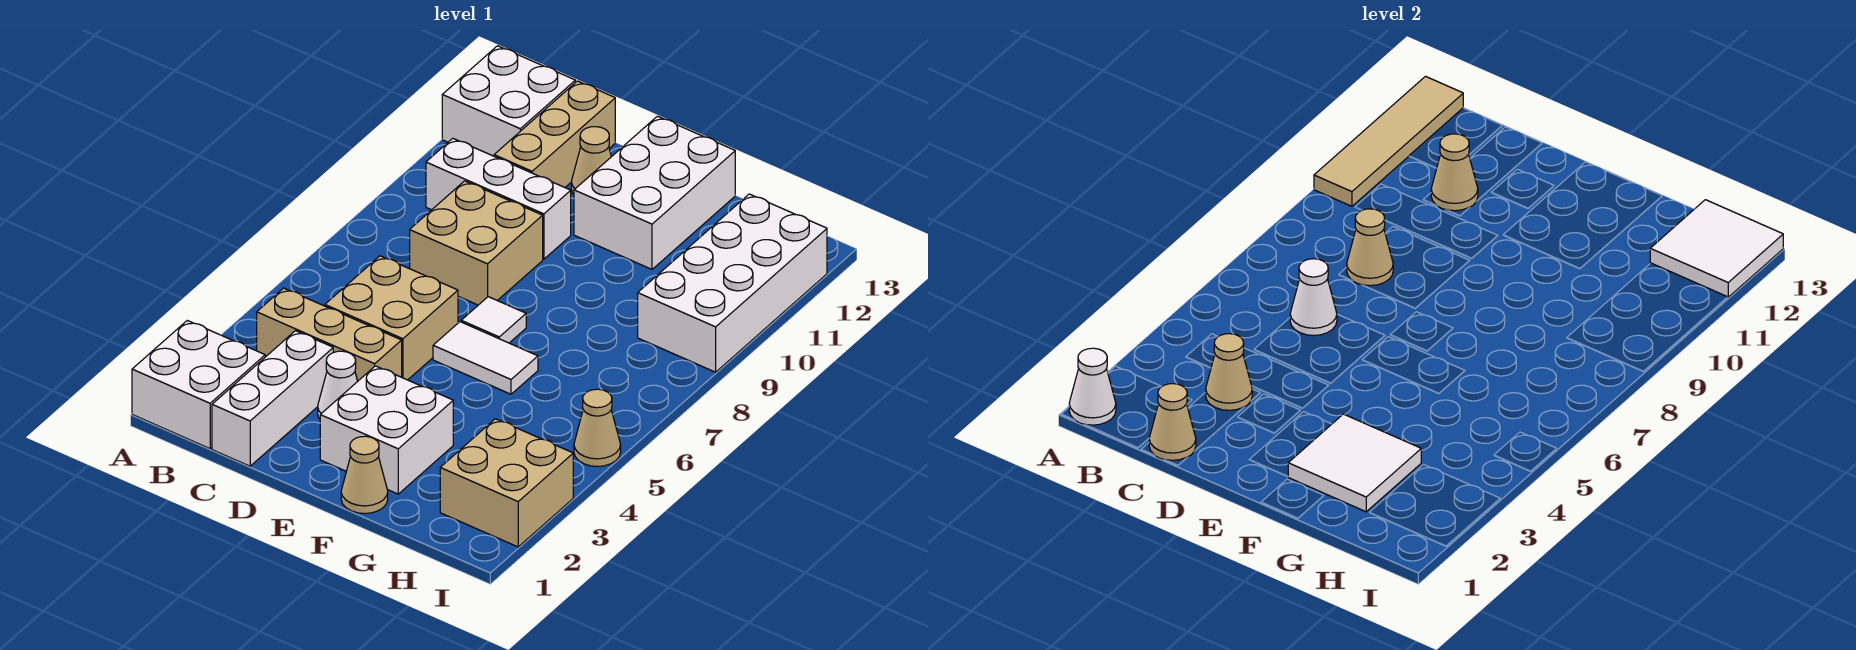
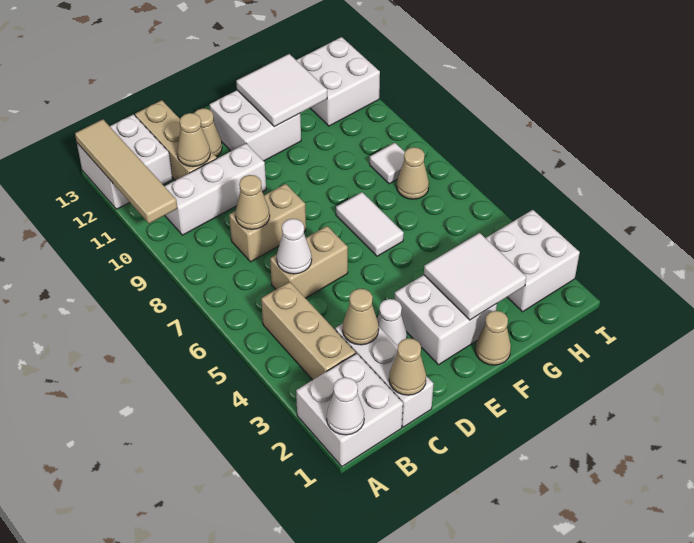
tan brick B4:D4 level 1 -> tan brick B3:B5 level 1
tan brick C5:D6 level 1 -> tan brick C6:D6 level 1
tan brick C8:D9 level 1 -> tan brick C8:D8 level 1
white tile E6:F6 level 1 -> white tile F6:F7 level 1
white tile E7 level 1 -> white tile H8 level 1
white brick E11:F13 level 1 -> white brick E11:F12 level 1
tan brick H2:I3 level 1 -> white brick H2:I3 level 1
white brick H9:I12 level 1 -> white brick H11:I12 level 1
white tile H12:I13 level 2 -> white tile F11:G12 level 2
tan cone I5 level 1 -> tan cone H7 level 1

